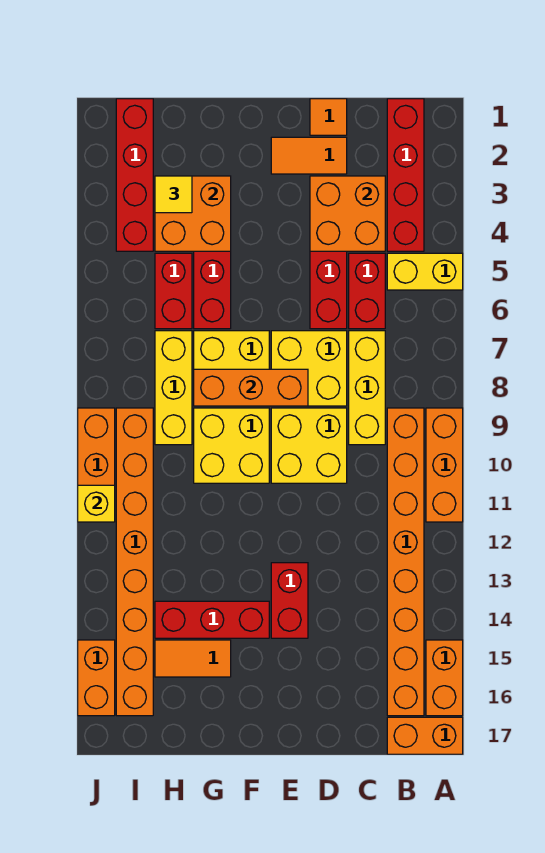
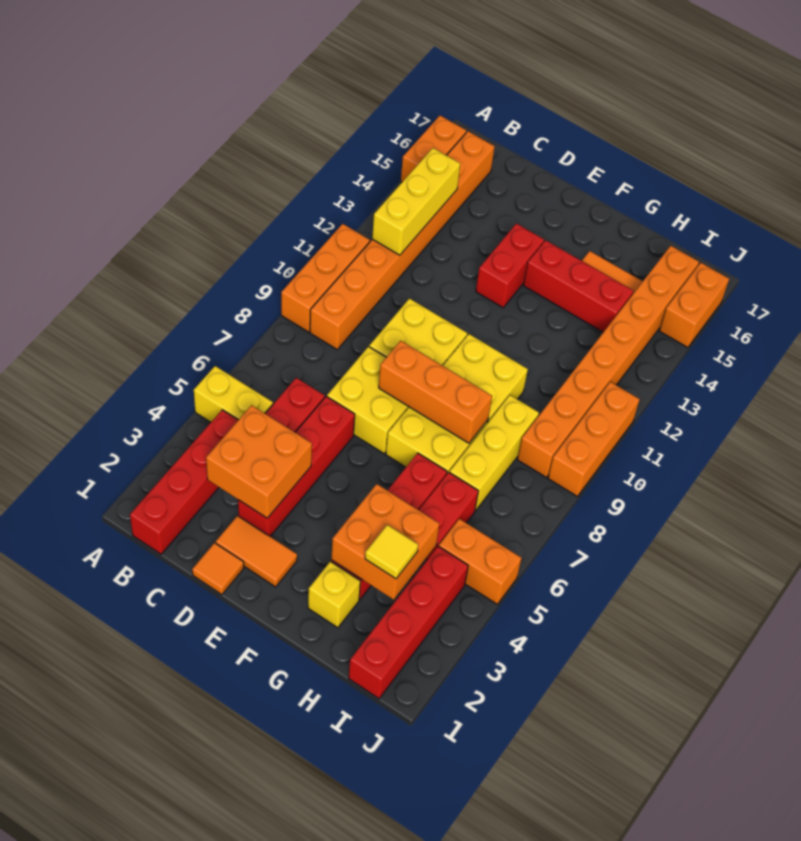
orange brick A17:B17 level 1 -> orange brick I5:J5 level 1
yellow brick C7:C9 level 1 -> yellow brick B12:B14 level 2
yellow brick J11 level 2 -> yellow brick G2 level 1

